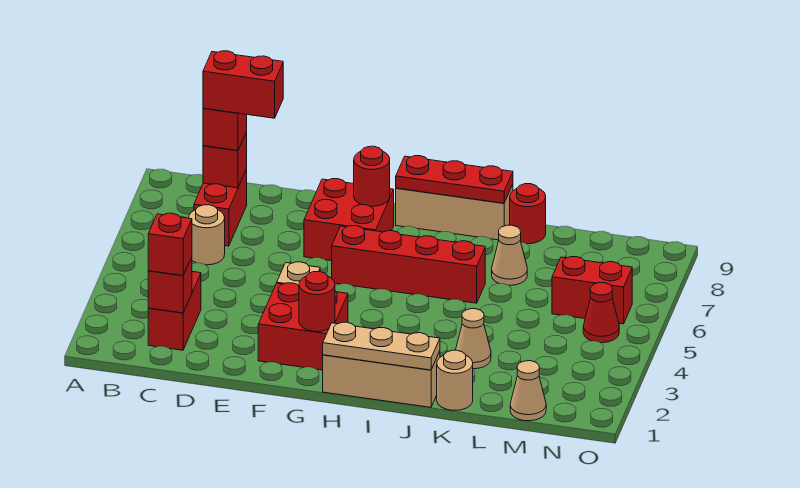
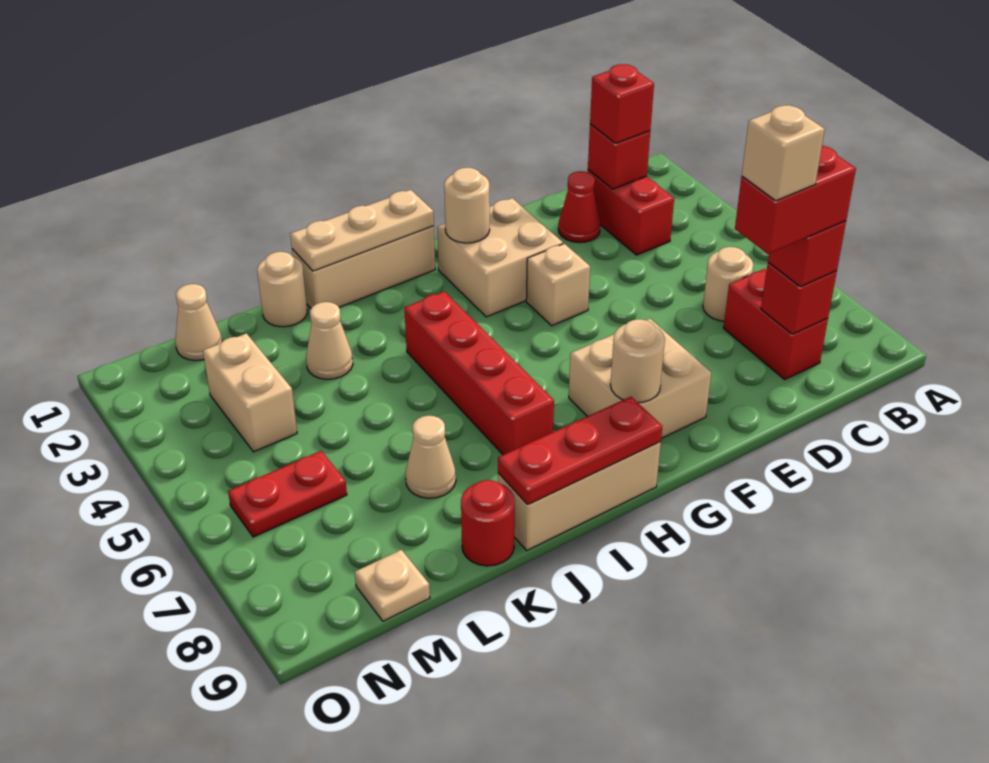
none -> tan brick D8 level 5
red brick F2:G3 level 1 -> tan brick F2:G3 level 1
red brick F7:G8 level 1 -> tan brick F7:G8 level 1
red round brick G2 level 2 -> tan round brick G2 level 2
red brick G6:J6 level 1 -> red brick I4:I7 level 1
red round brick G8 level 2 -> tan round brick G8 level 2
none -> tan brick M3:M4 level 1
red brick M6:N6 level 1 -> red plate M6:N6 level 1
none -> tan plate M9 level 1
red cone N5 level 1 -> red cone D2 level 1

